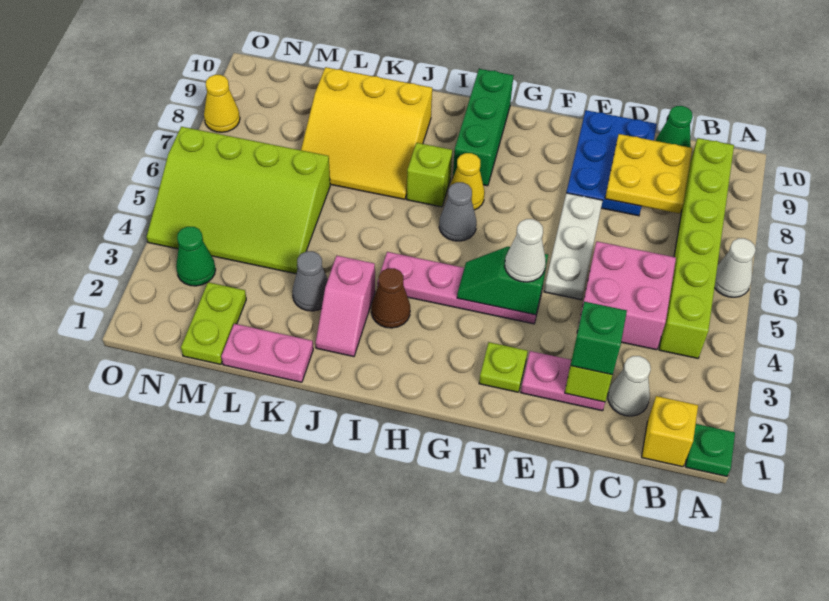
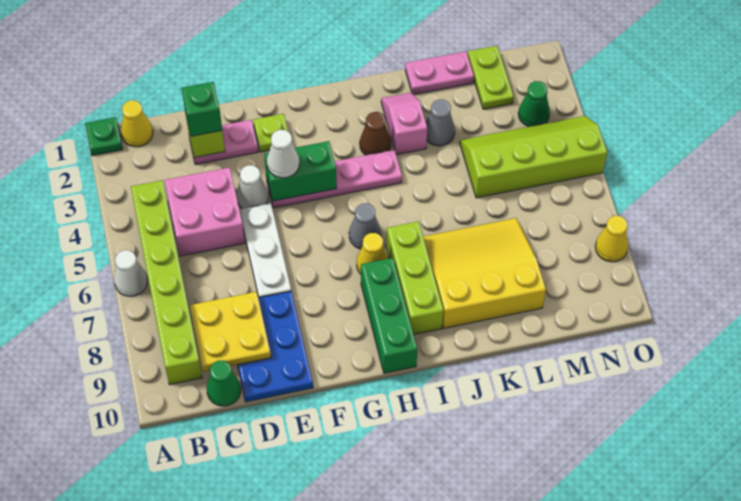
yellow brick B1 level 1 -> yellow cone B1 level 1
white cone C2 level 1 -> white cone E4 level 1
green slope F4:G4 level 2 top F -> green brick F4:G4 level 2
lime brick I7 level 1 -> lime brick I7:I9 level 1
lime slope L4:O6 level 1 top 6 -> lime slope L4:O5 level 1 top 5

